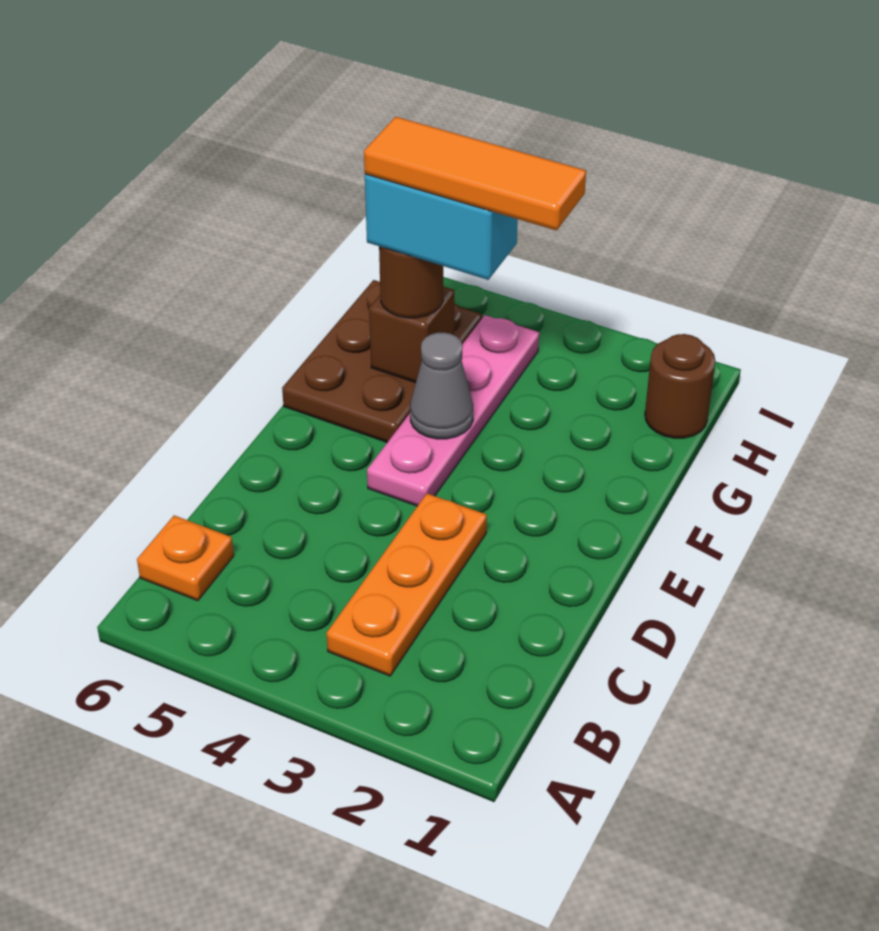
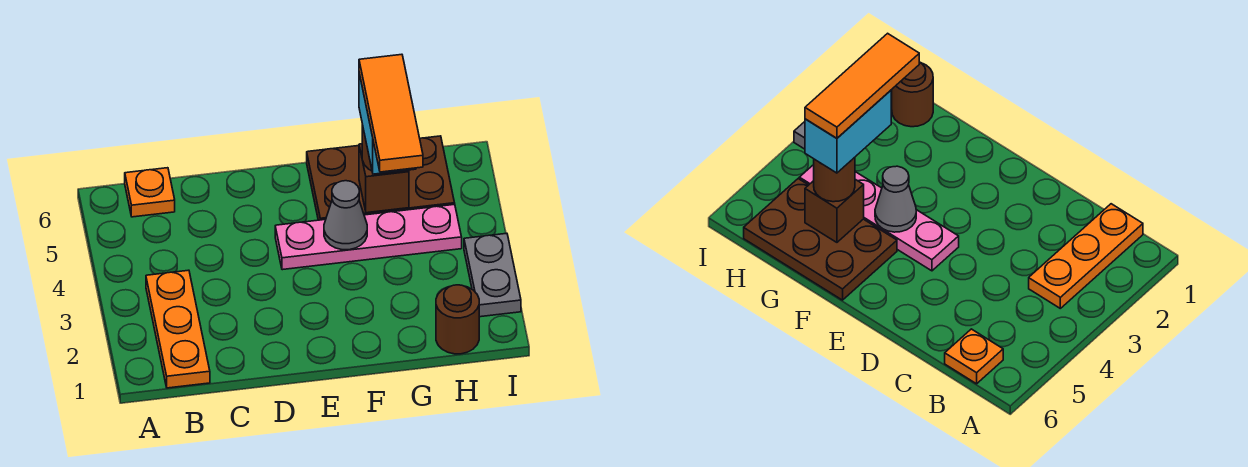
orange plate B3:D3 level 1 -> orange plate B1:B3 level 1
none -> grey plate I2:I3 level 1

